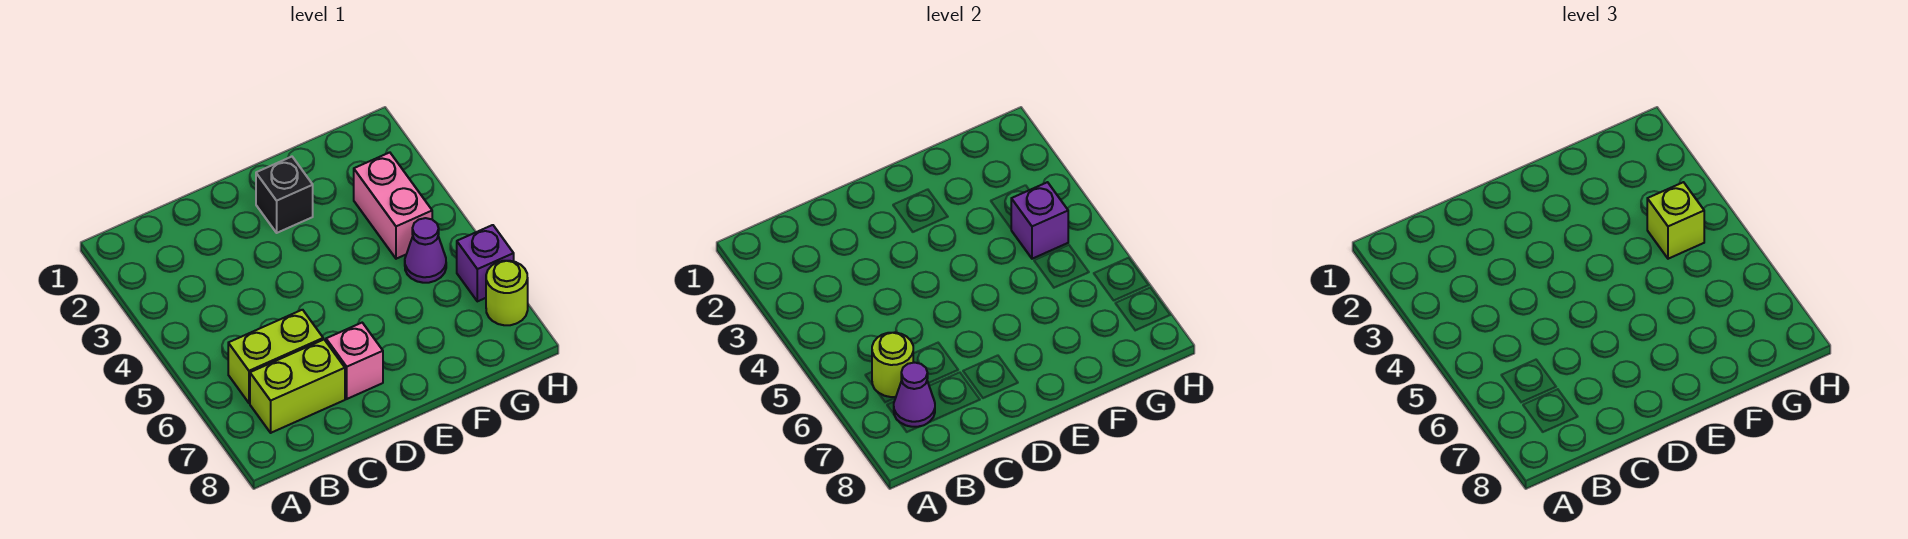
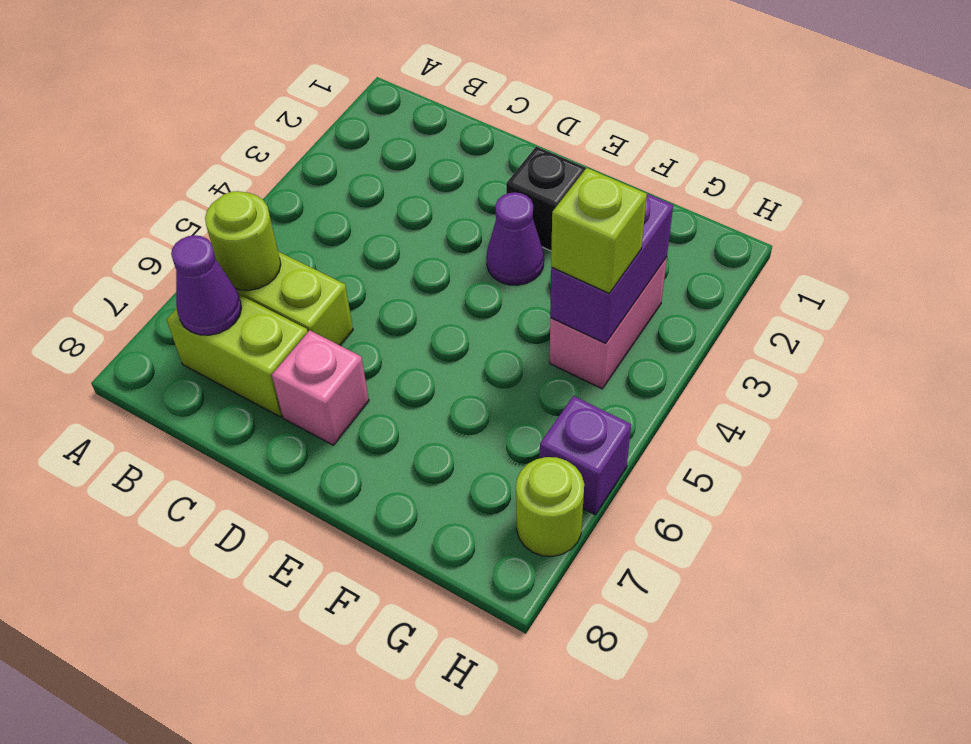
purple brick G4 level 2 -> purple brick G3:G4 level 2
purple cone G5 level 1 -> purple cone E3 level 1

